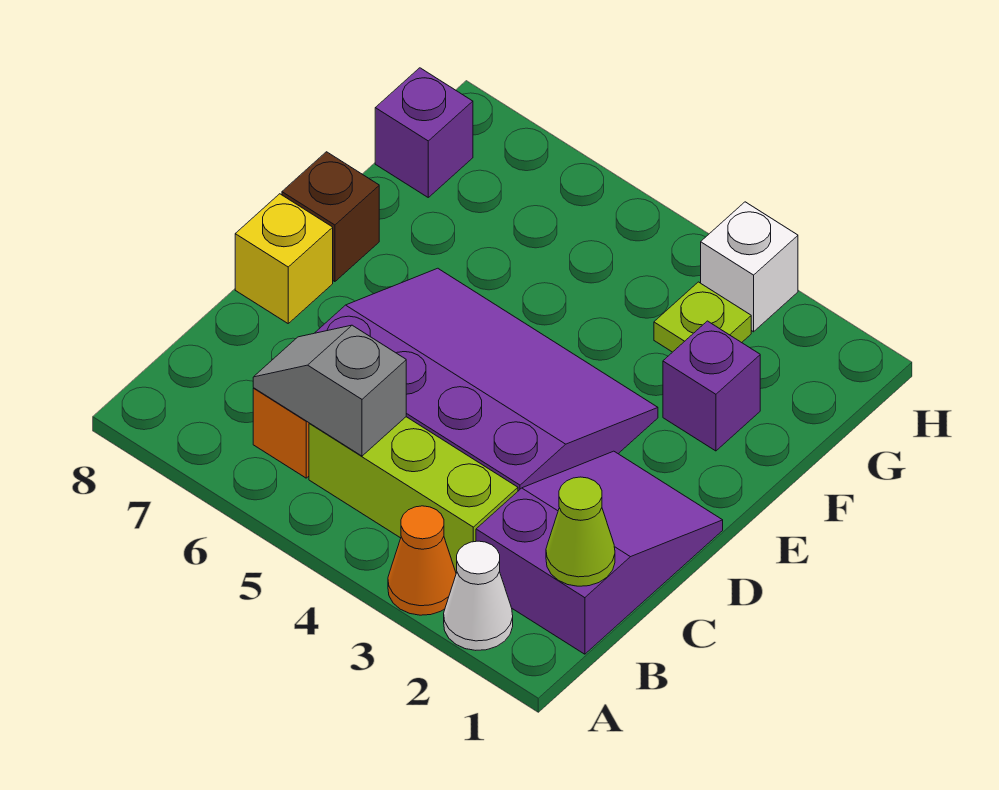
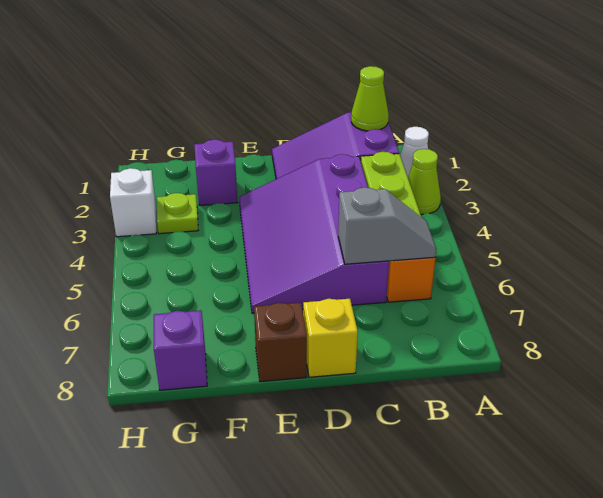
orange cone A3 level 1 -> lime cone A3 level 1
grey slope B5:B6 level 2 top 5 -> grey slope B6:C6 level 2 top C

